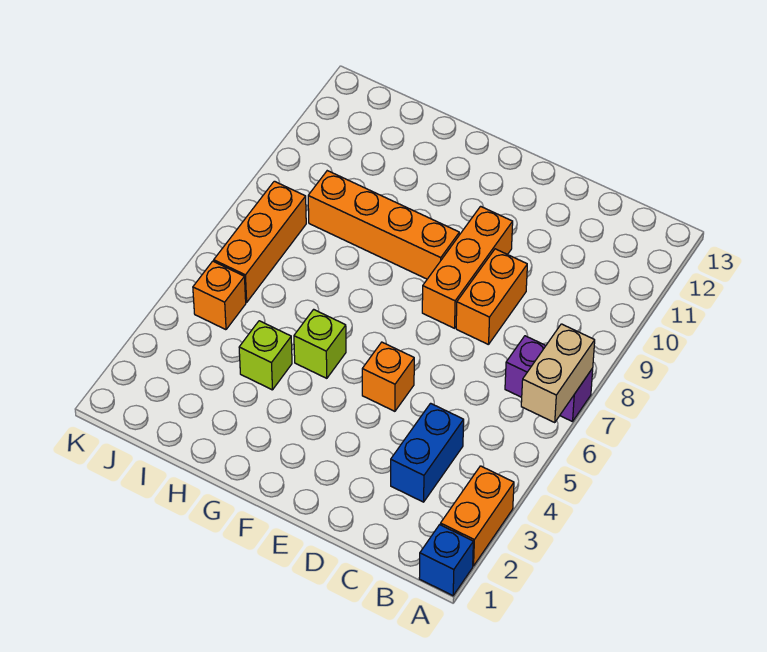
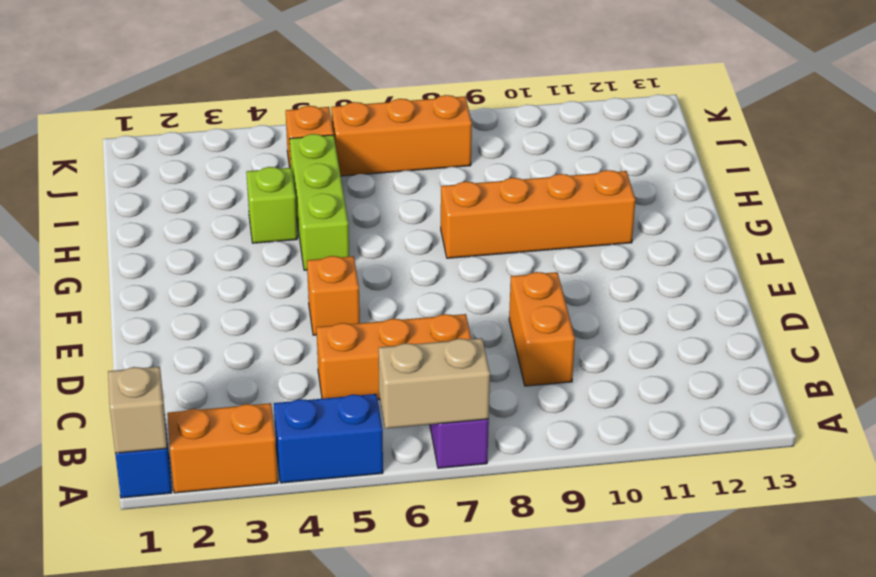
none -> tan brick A1 level 2
blue brick C3:C4 level 1 -> blue brick A4:A5 level 1
orange brick D8:D9 level 1 -> orange brick C9:D9 level 1
orange brick E8:E10 level 1 -> orange brick C5:C7 level 1
orange brick F9:I9 level 1 -> orange brick G8:G11 level 1
lime brick G5 level 1 -> lime brick G5:I5 level 1

